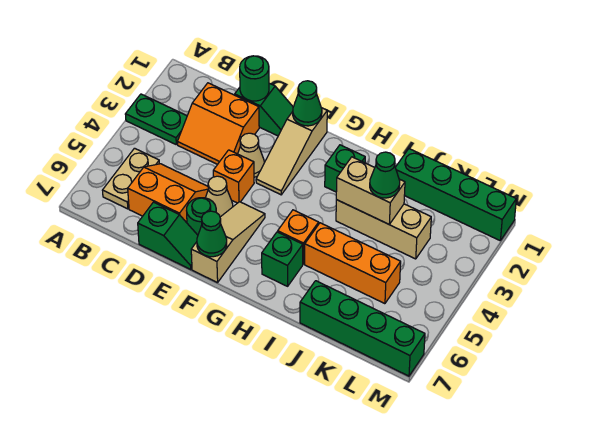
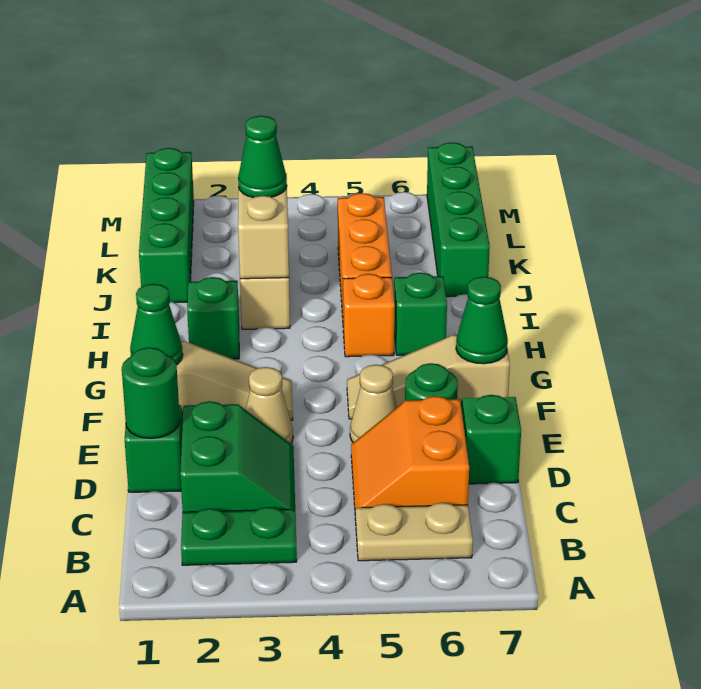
green plate A3:B3 level 1 -> green plate B2:B3 level 1
orange slope C2:D3 level 1 top 2 -> green slope C2:D3 level 1 top 2
orange brick E4 level 1 -> none

